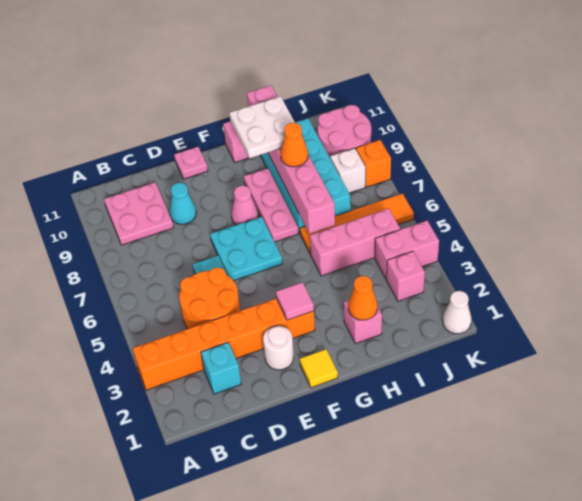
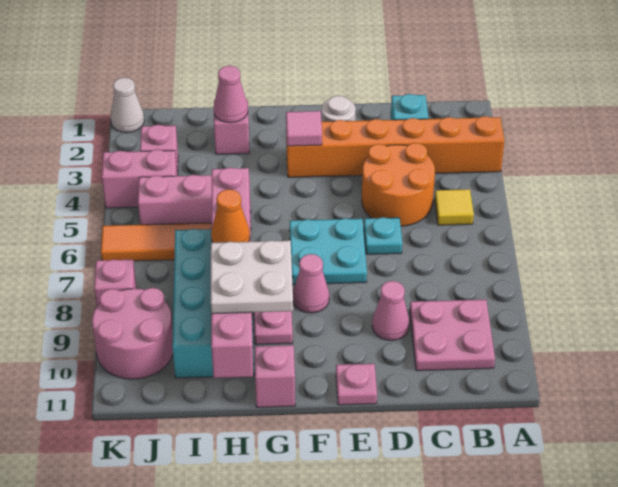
cyan cone D9 level 1 -> pink cone D9 level 1
yellow tile F1 level 1 -> yellow tile B5 level 1
orange cone H2 level 2 -> pink cone H2 level 2
white brick J8 level 1 -> none
orange brick K8 level 1 -> pink brick K8 level 1

